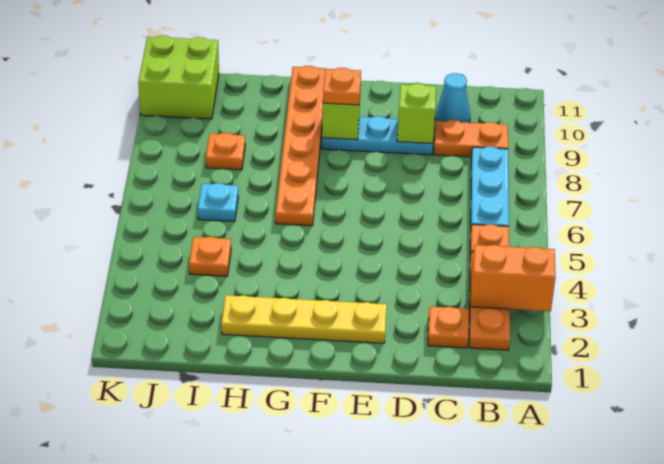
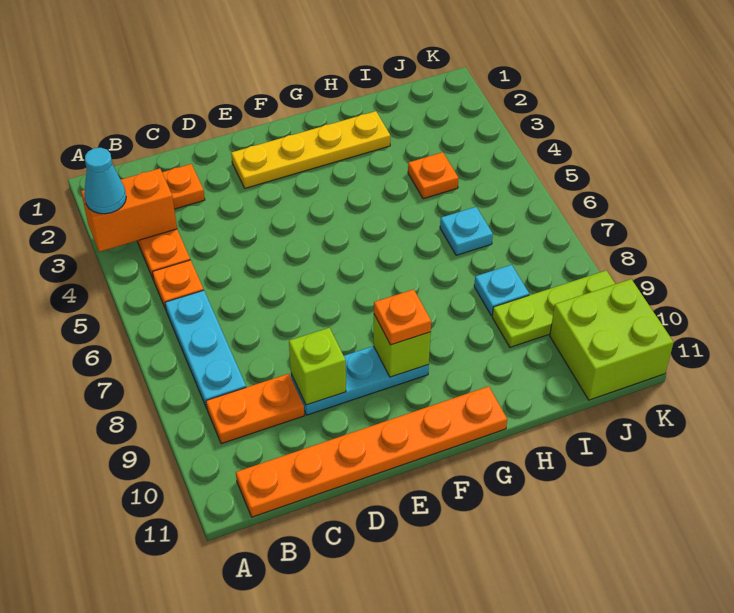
cyan cone C10 level 1 -> cyan cone A3 level 3
orange plate G6:G11 level 1 -> orange plate B11:G11 level 1
orange plate I8 level 1 -> cyan plate I8 level 1
none -> lime plate I9:K9 level 1

